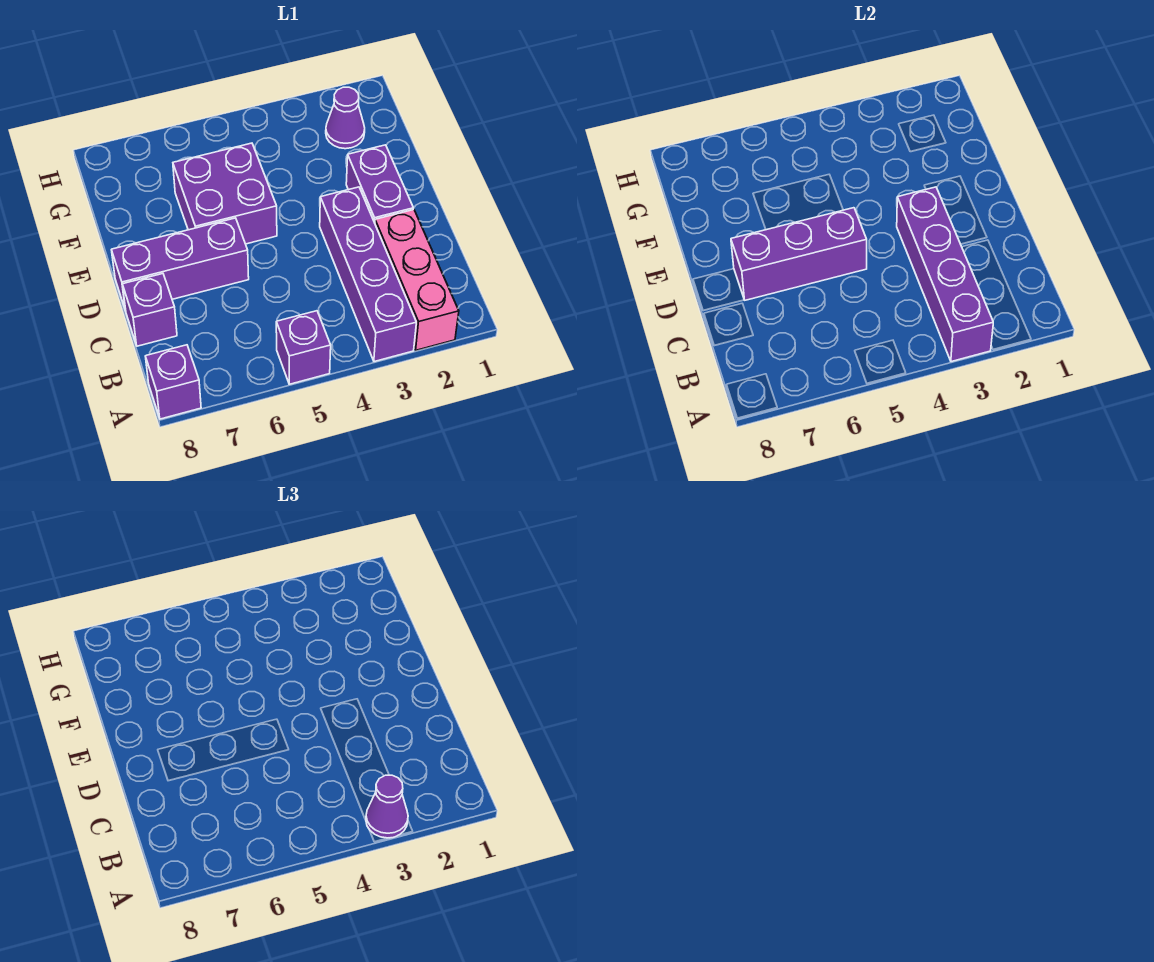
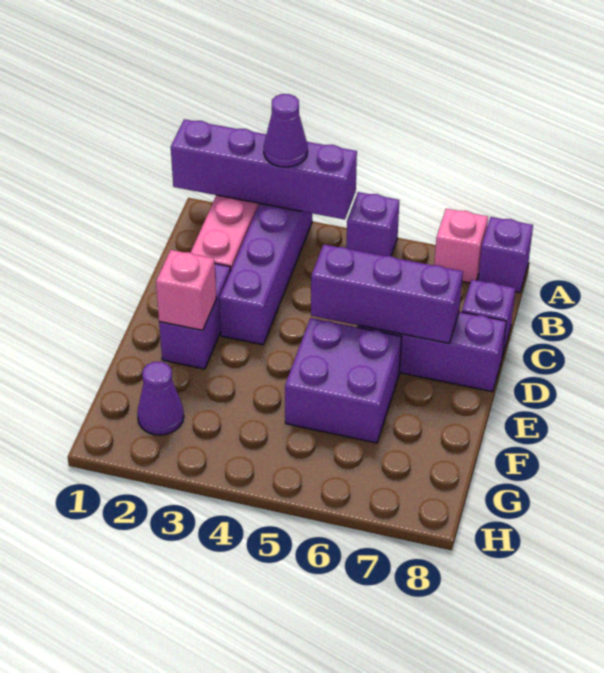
purple brick A3:D3 level 2 -> purple brick A1:A4 level 2
none -> pink brick A7 level 1
none -> pink brick E2 level 2

